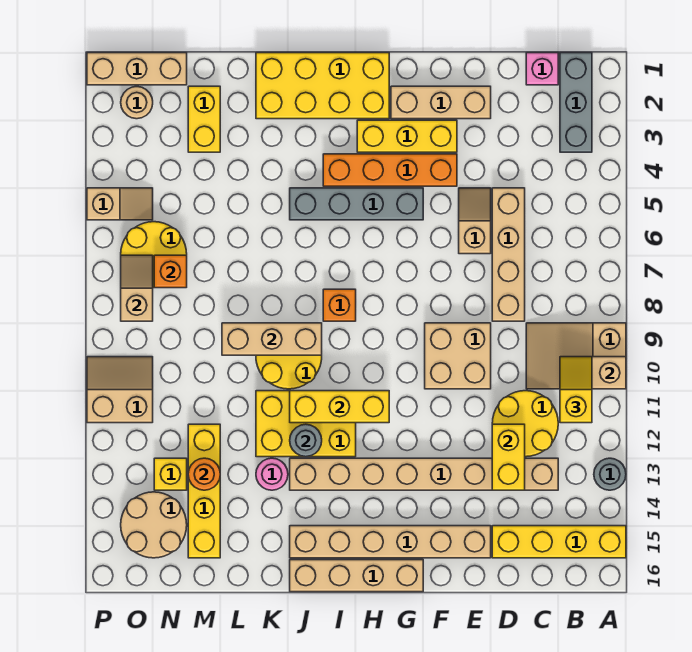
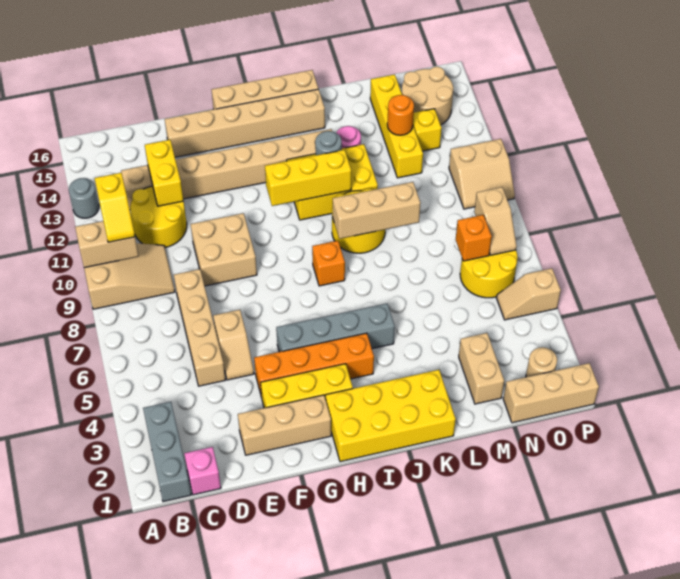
yellow brick A15:D15 level 1 -> none
yellow brick M2:M3 level 1 -> tan brick M2:M3 level 1

